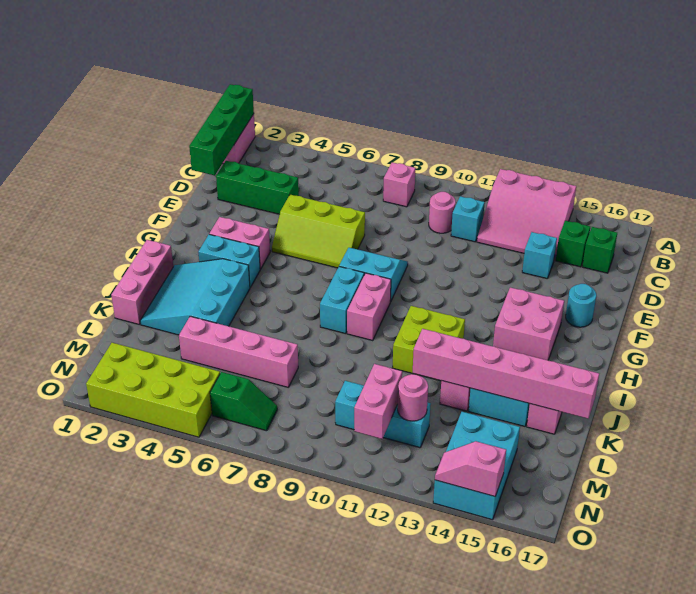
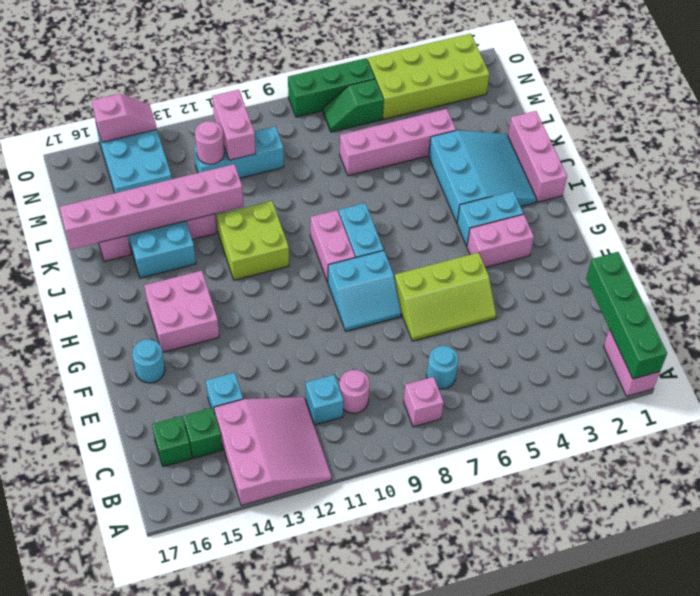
pink slope A12:C14 level 1 top A -> pink slope A12:C14 level 1 top 14
none -> cyan round brick C7 level 1
green brick D2:D4 level 1 -> green brick O6:O8 level 1
lime slope E5:F7 level 1 top E -> lime slope E5:F7 level 1 top F

